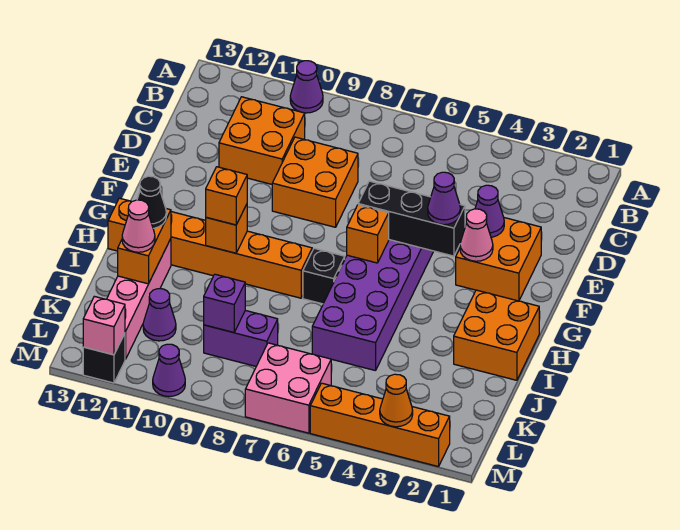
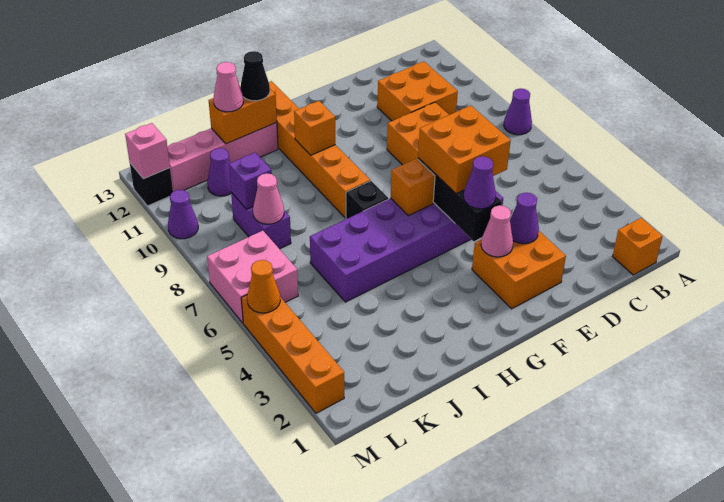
purple cone A10 level 1 -> purple cone A8 level 1
orange brick H1:I2 level 1 -> orange brick E5:F6 level 3
orange brick H10 level 3 -> orange brick B1 level 1
none -> pink cone K8 level 2
orange cone M3 level 2 -> orange cone M5 level 2

